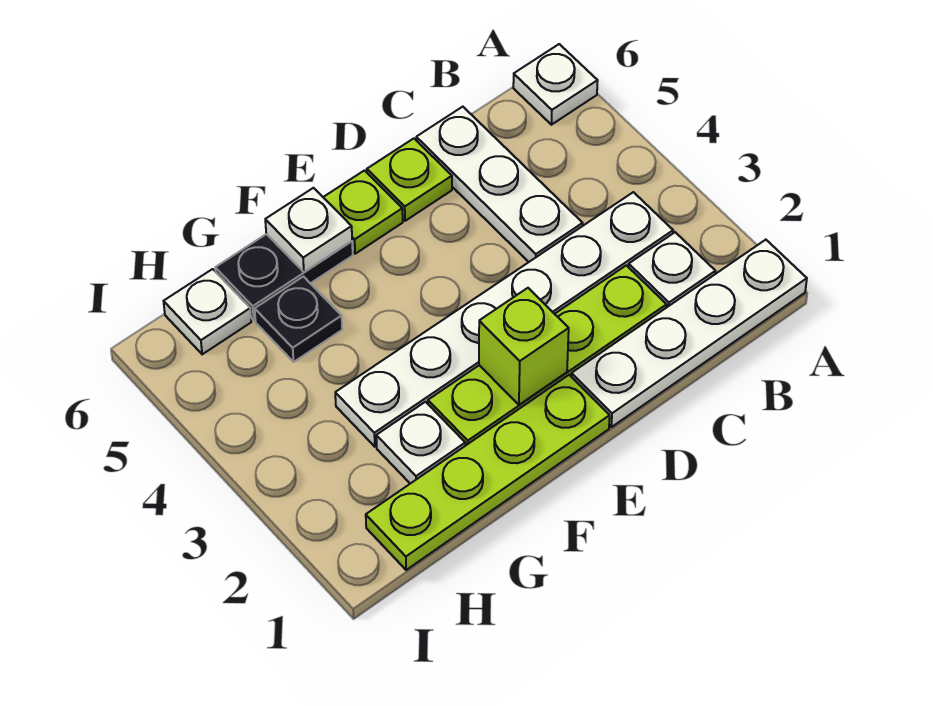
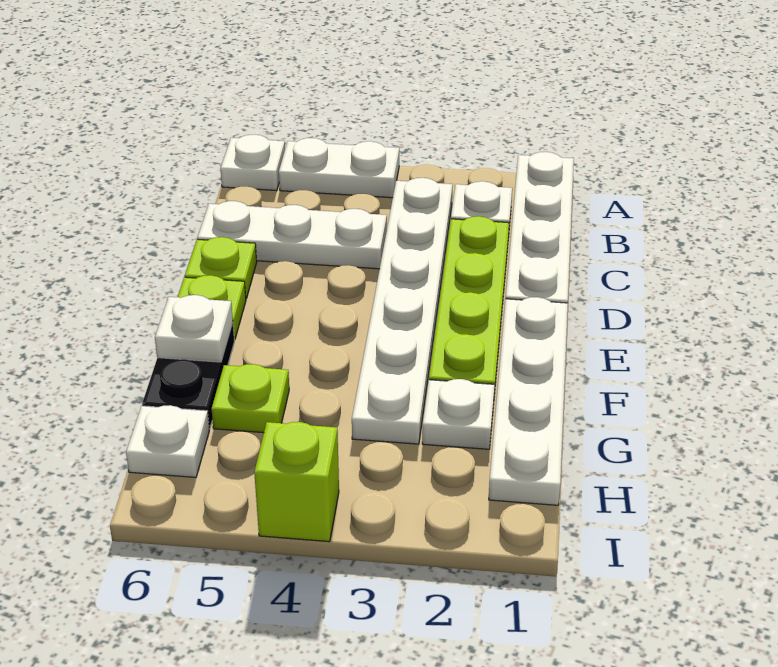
none -> white plate A4:A5 level 1
lime plate E1:H1 level 1 -> white plate E1:H1 level 1
lime brick E2 level 2 -> lime brick I4 level 1
black plate G5 level 1 -> lime plate G5 level 1

